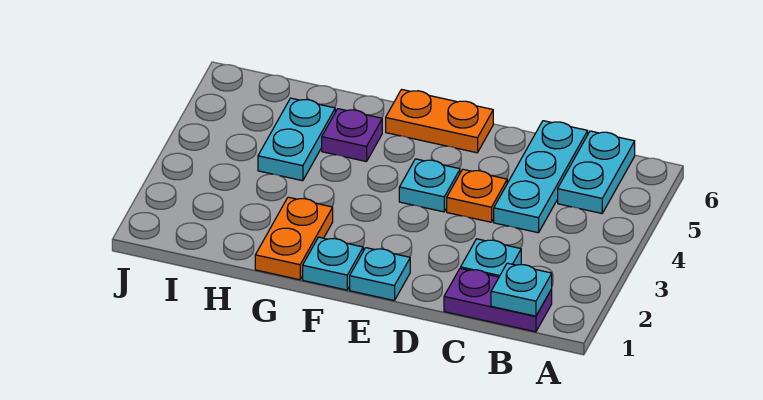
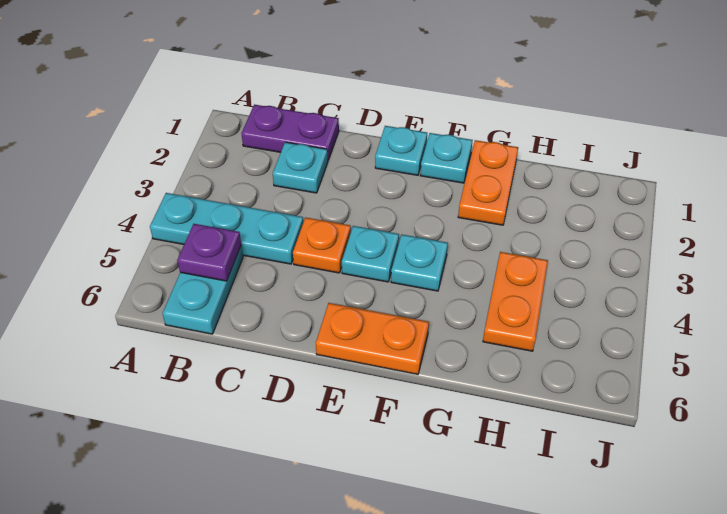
cyan plate B1 level 2 -> cyan plate F4 level 1
cyan plate C4:C6 level 1 -> cyan plate A4:C4 level 1
purple plate G5 level 1 -> purple plate B5 level 2
cyan plate H4:H5 level 1 -> orange plate H4:H5 level 1

